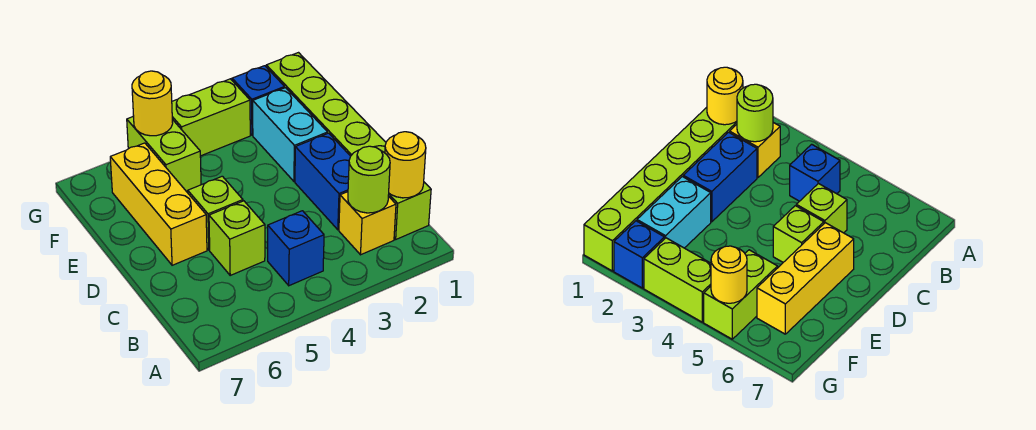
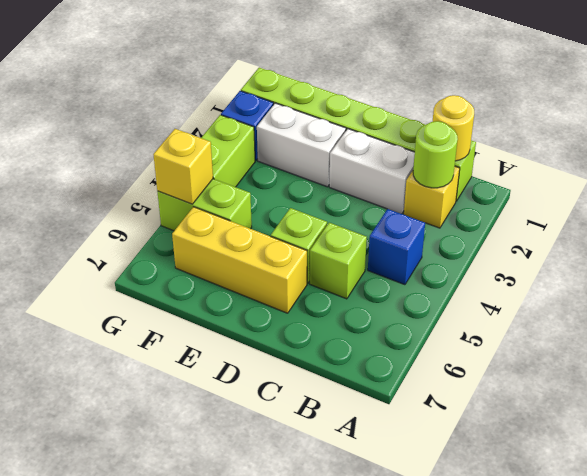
blue brick C2:D2 level 1 -> white brick C2:D2 level 1
cyan brick E2:F2 level 1 -> white brick E2:F2 level 1
yellow round brick G5 level 2 -> yellow brick G5 level 2

